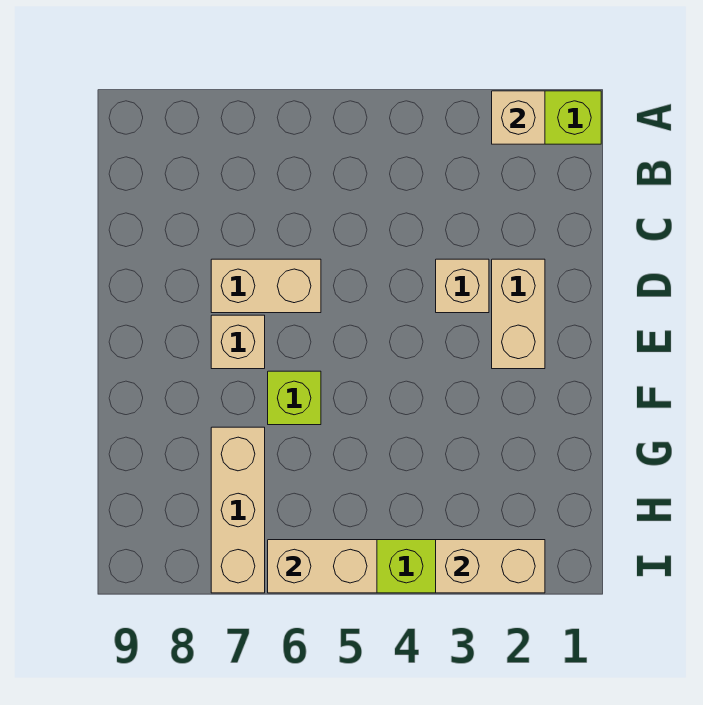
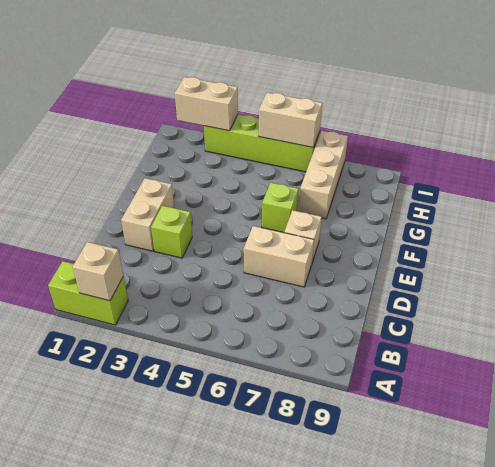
tan brick D3 level 1 -> lime brick D3 level 1

